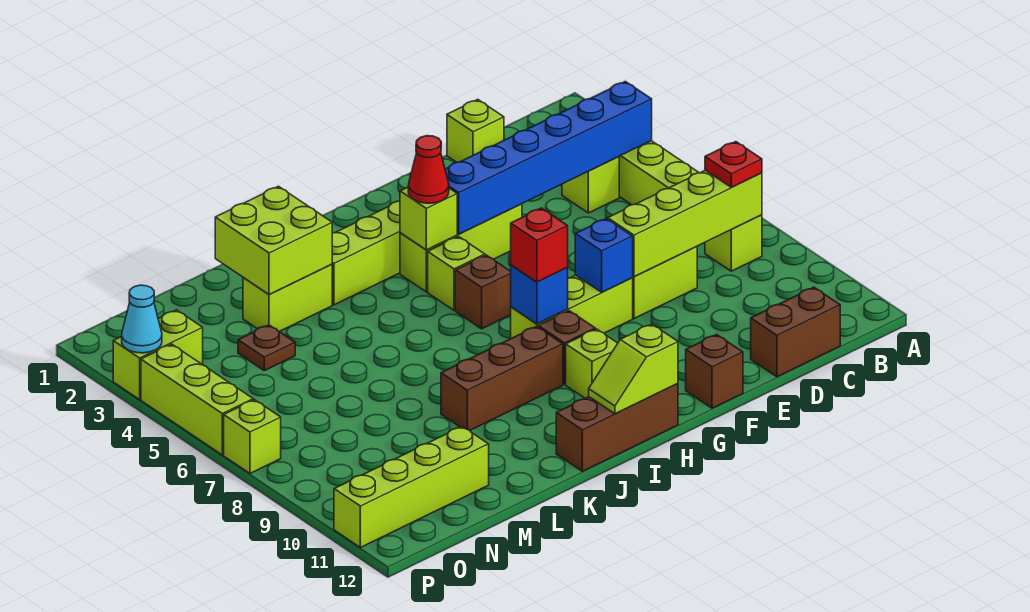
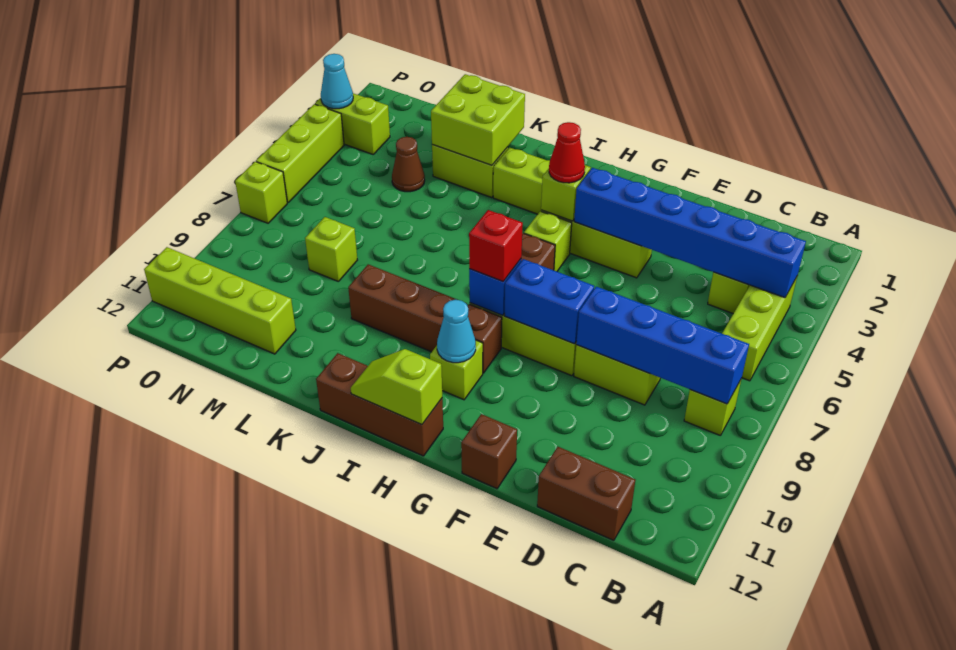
lime brick B8:E8 level 2 -> blue brick B8:E8 level 2
red plate B8 level 3 -> none
lime brick D1 level 1 -> lime brick M8 level 1
blue brick F8 level 2 -> blue brick F8:G8 level 2
none -> cyan cone H10 level 2
brown plate M4 level 1 -> brown cone M4 level 1

